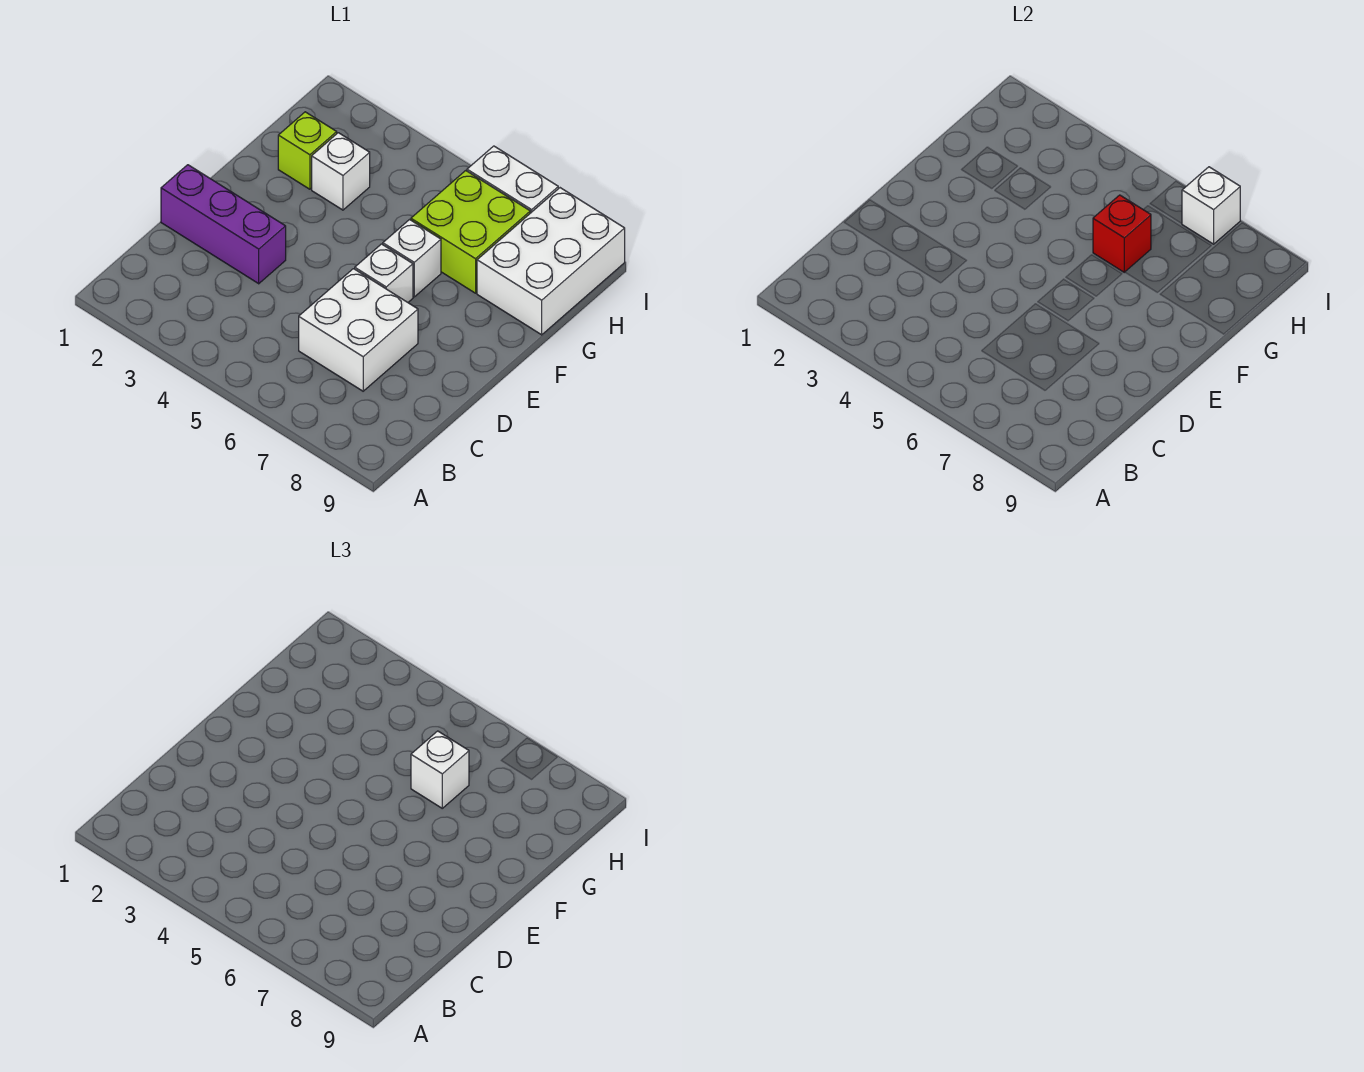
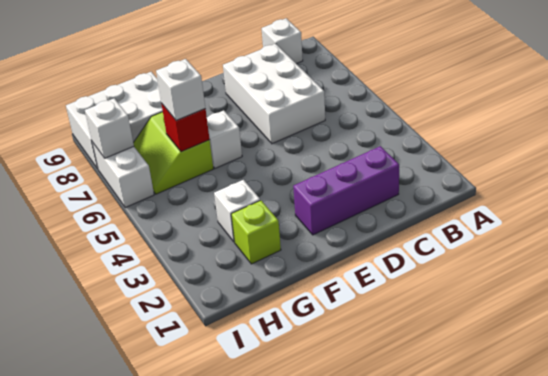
white brick C6:D7 level 1 -> white brick C6:D8 level 1
purple brick D1:D3 level 1 -> purple brick C2:E2 level 1
white brick E6 level 1 -> white brick B9 level 1
lime brick G6:H7 level 1 -> lime slope G6:H7 level 1 top G

